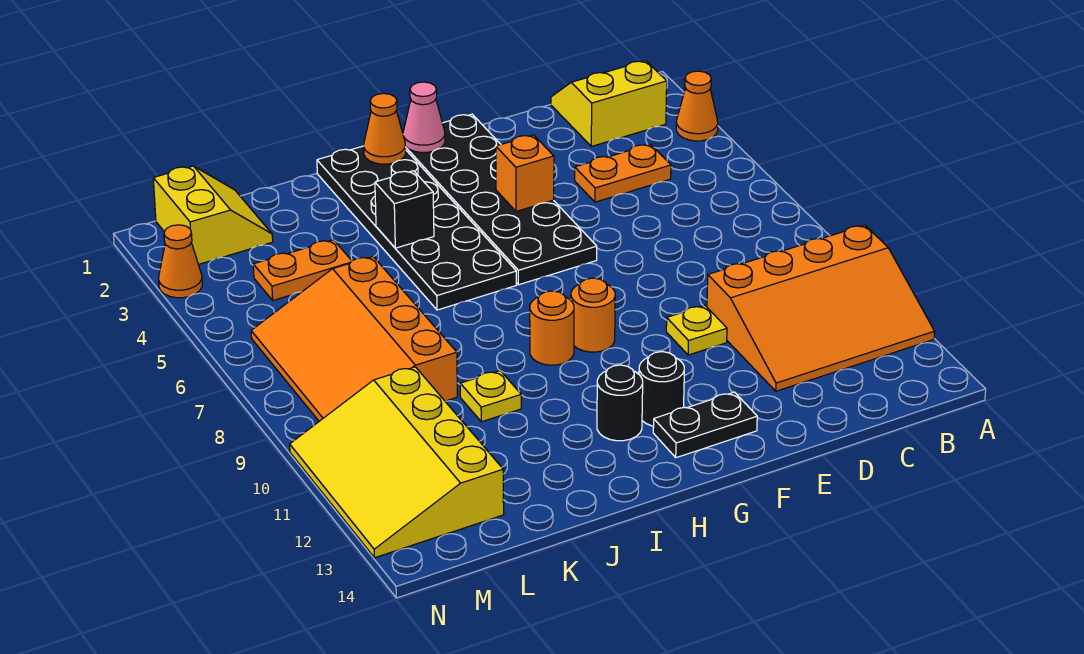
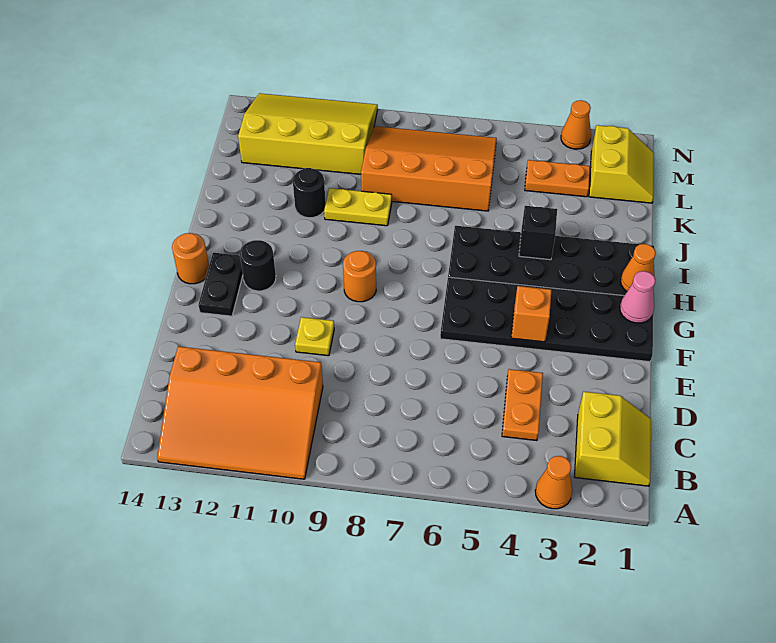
orange slope A10:D12 level 1 top 10 -> orange slope A10:C13 level 1 top C
orange round brick H9 level 1 -> orange round brick G14 level 1
black round brick H12 level 1 -> black round brick J11 level 1
yellow plate J10 level 1 -> yellow plate J9:J10 level 1
orange plate K4:L4 level 1 -> orange plate L3:L4 level 1
yellow slope L1:M2 level 1 top M -> yellow slope L1:M2 level 1 top 2

